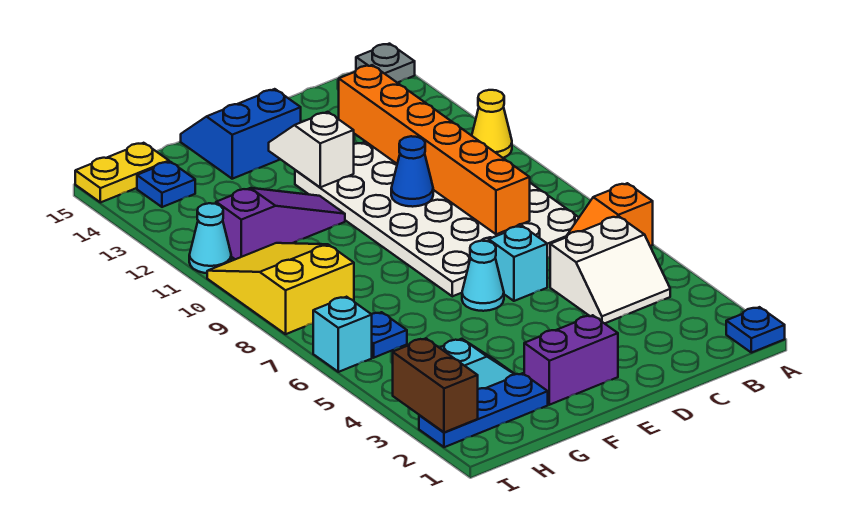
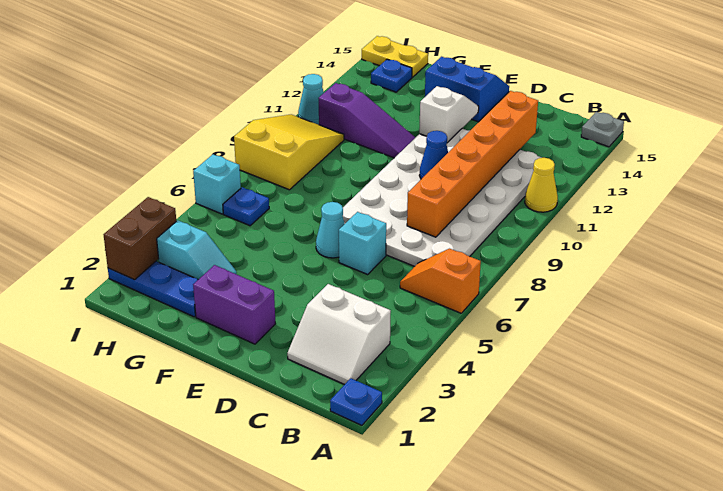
white slope B4:C5 level 1 top 5 -> white slope B2:C3 level 1 top 3

